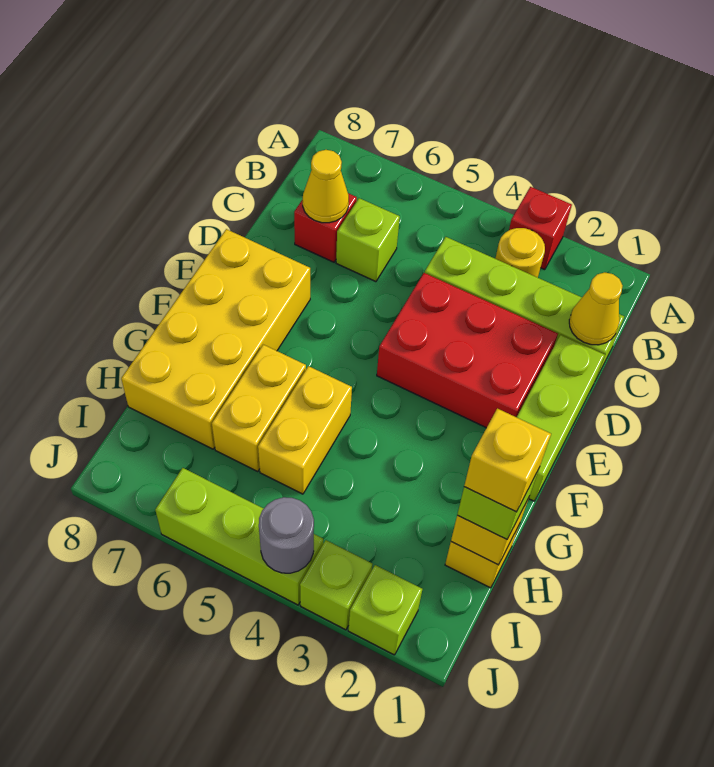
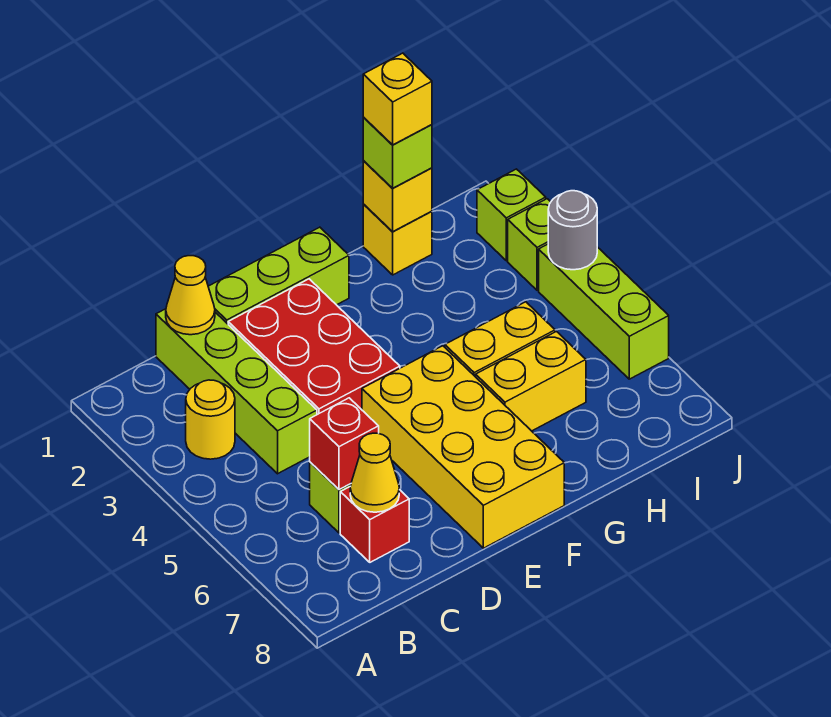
red brick A3 level 1 -> red brick C6 level 2
yellow brick E7:H8 level 1 -> yellow brick E5:F8 level 1

